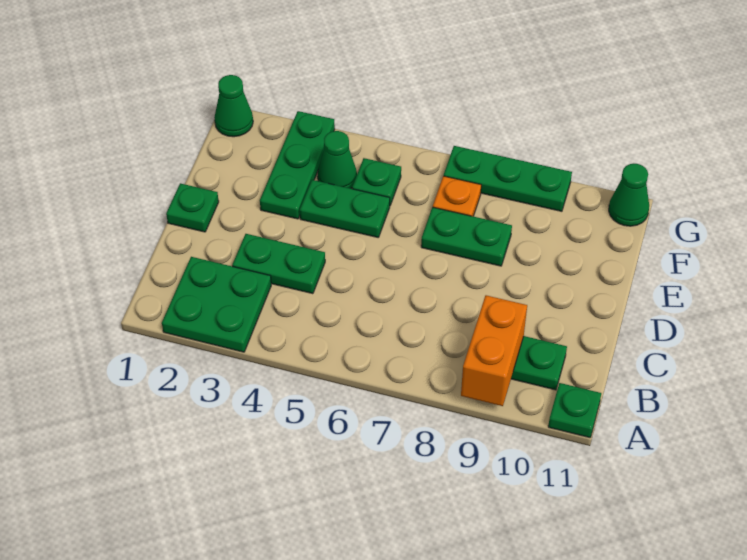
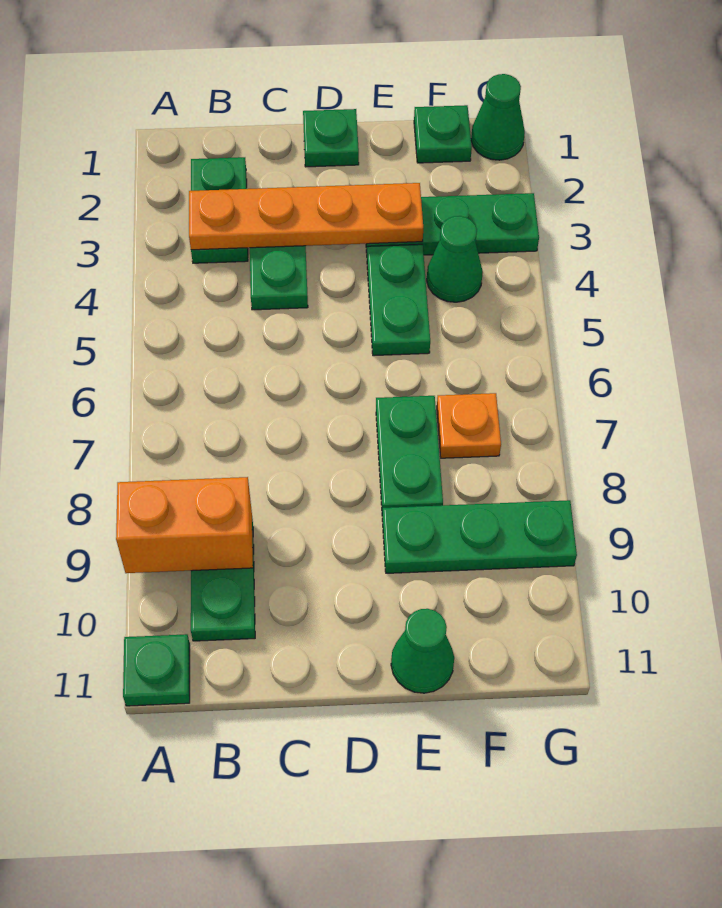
green plate A2:B3 level 1 -> green plate B2:B3 level 1
none -> orange plate B3:E3 level 2
green plate F5 level 1 -> green plate F1 level 1
green plate G7:G9 level 1 -> green plate E9:G9 level 1
green cone G11 level 1 -> green cone E11 level 1

